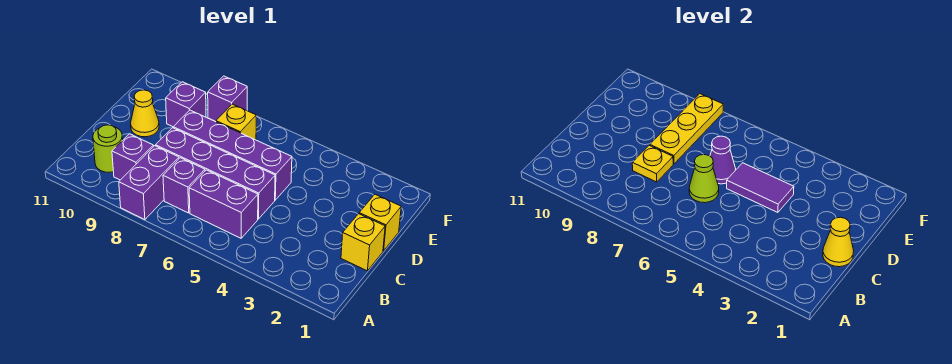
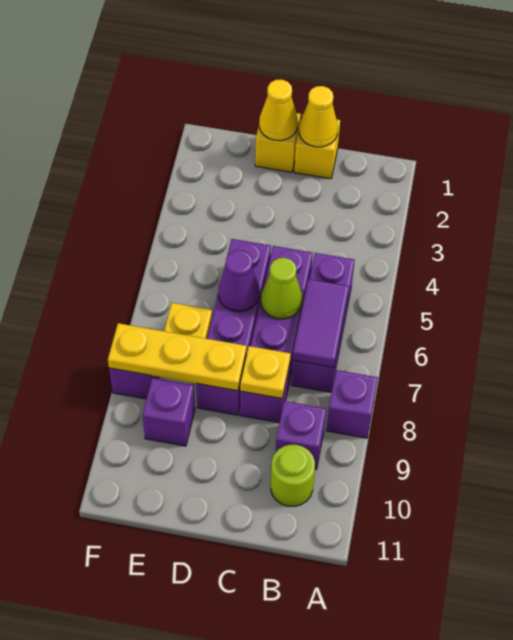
purple brick A8:B8 level 1 -> purple brick A8 level 1
purple tile D4:D5 level 2 -> purple tile B6:B7 level 2
yellow cone D10 level 1 -> yellow cone D1 level 2

